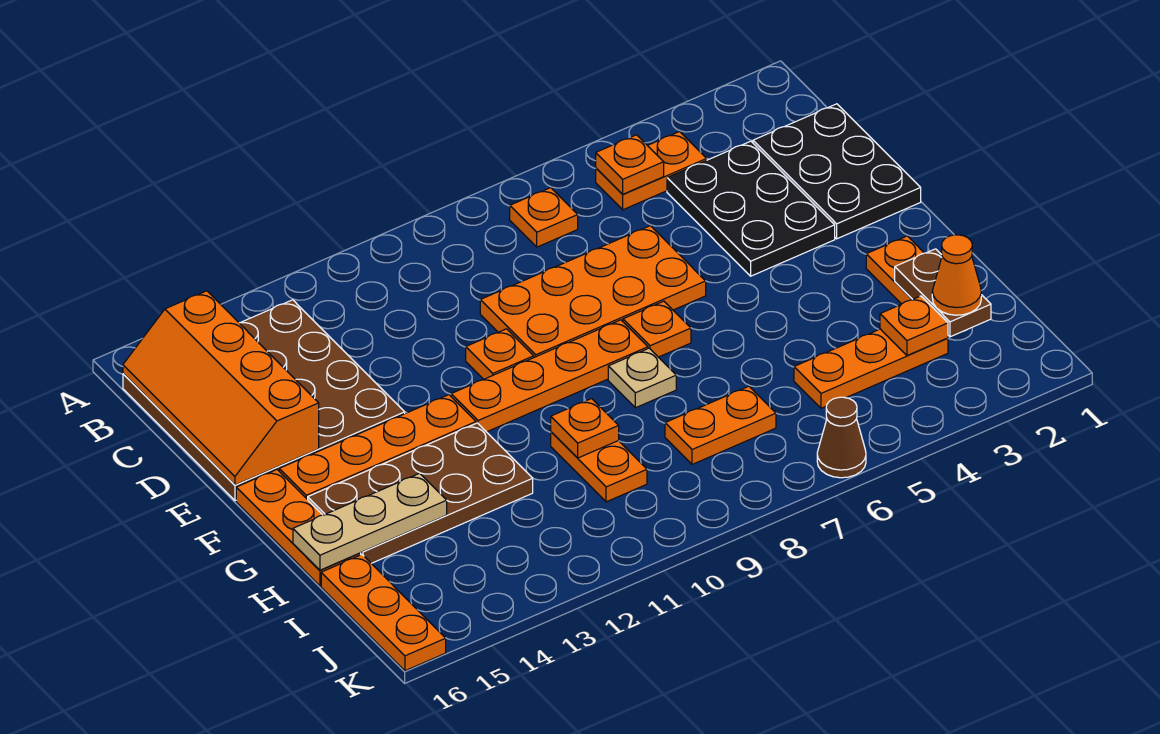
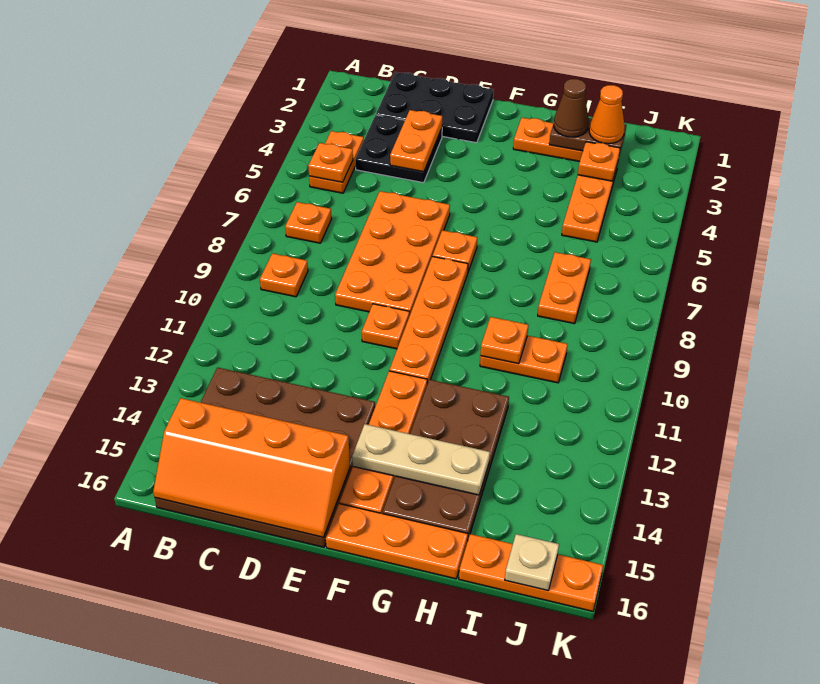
none -> orange plate B9 level 1
black plate C3:E4 level 1 -> black plate C3:D4 level 1
none -> orange plate D3:D4 level 2
tan plate G8 level 1 -> tan plate J16 level 2
tan plate H14:H16 level 2 -> tan plate F14:H14 level 2
brown cone K6 level 1 -> brown cone H2 level 3

